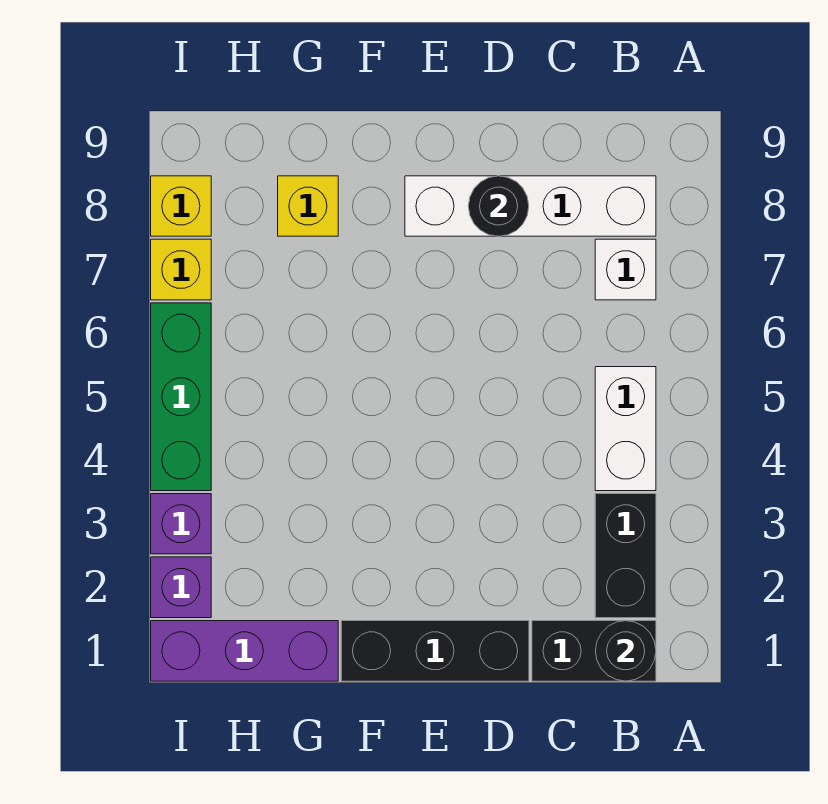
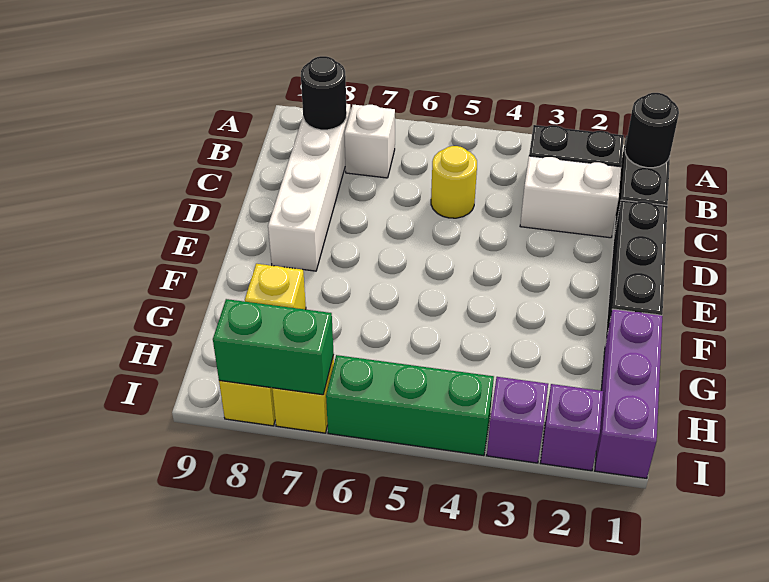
white brick B4:B5 level 1 -> white brick C2:C3 level 1
none -> yellow round brick C5 level 1
black round brick D8 level 2 -> black round brick B8 level 2
none -> green brick I7:I8 level 2

